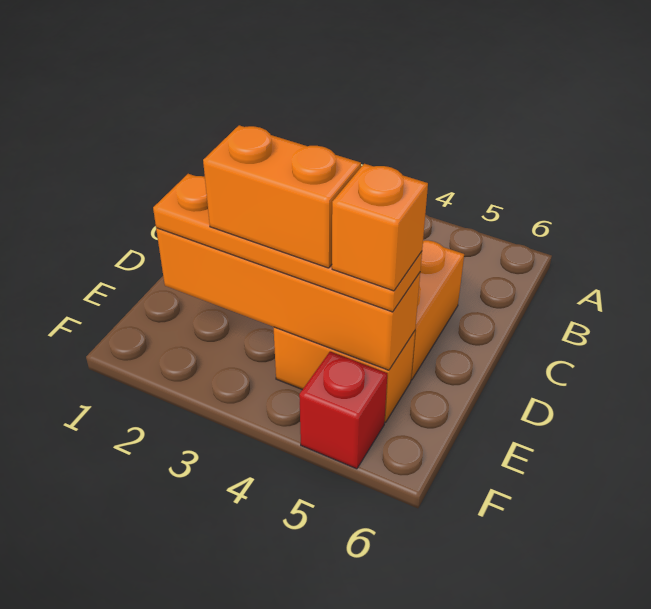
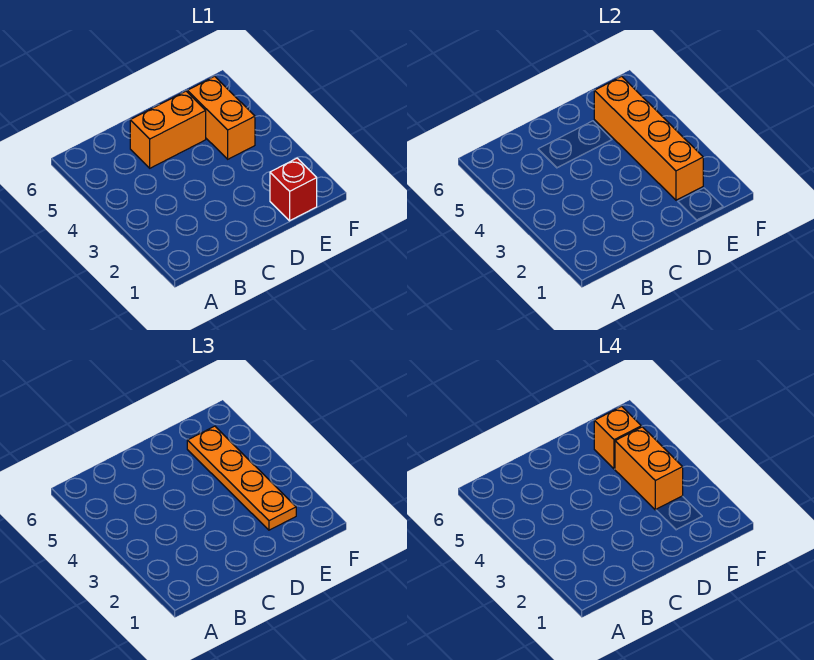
red brick F5 level 1 -> red brick E1 level 1

